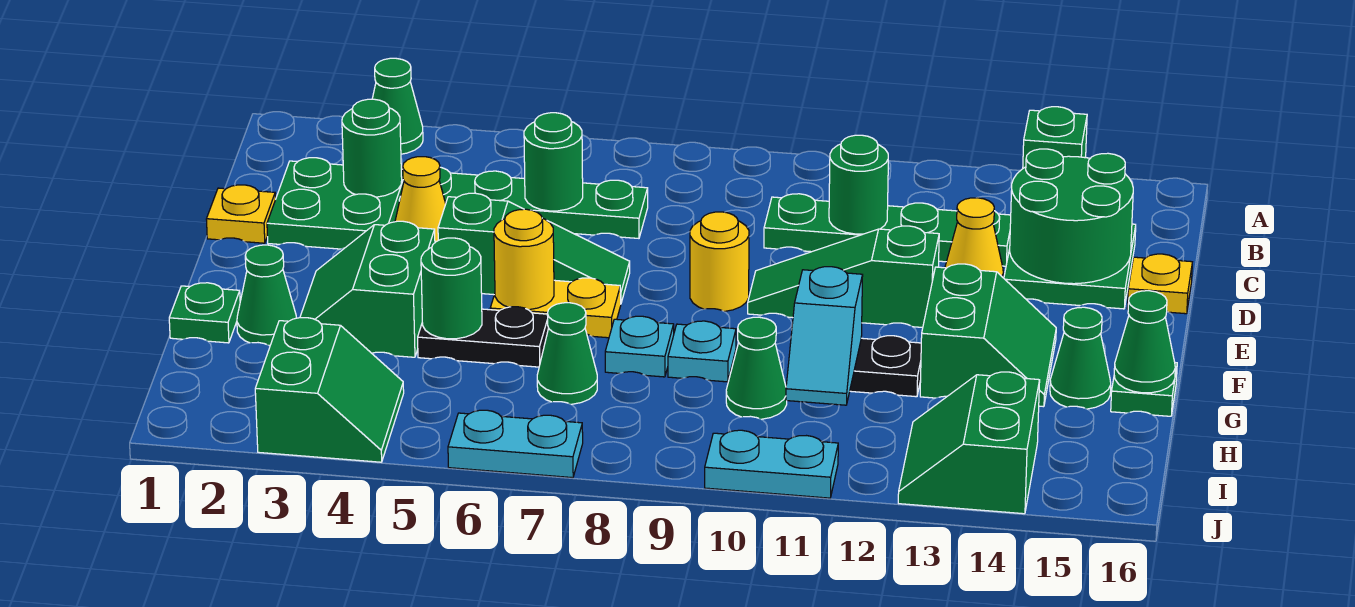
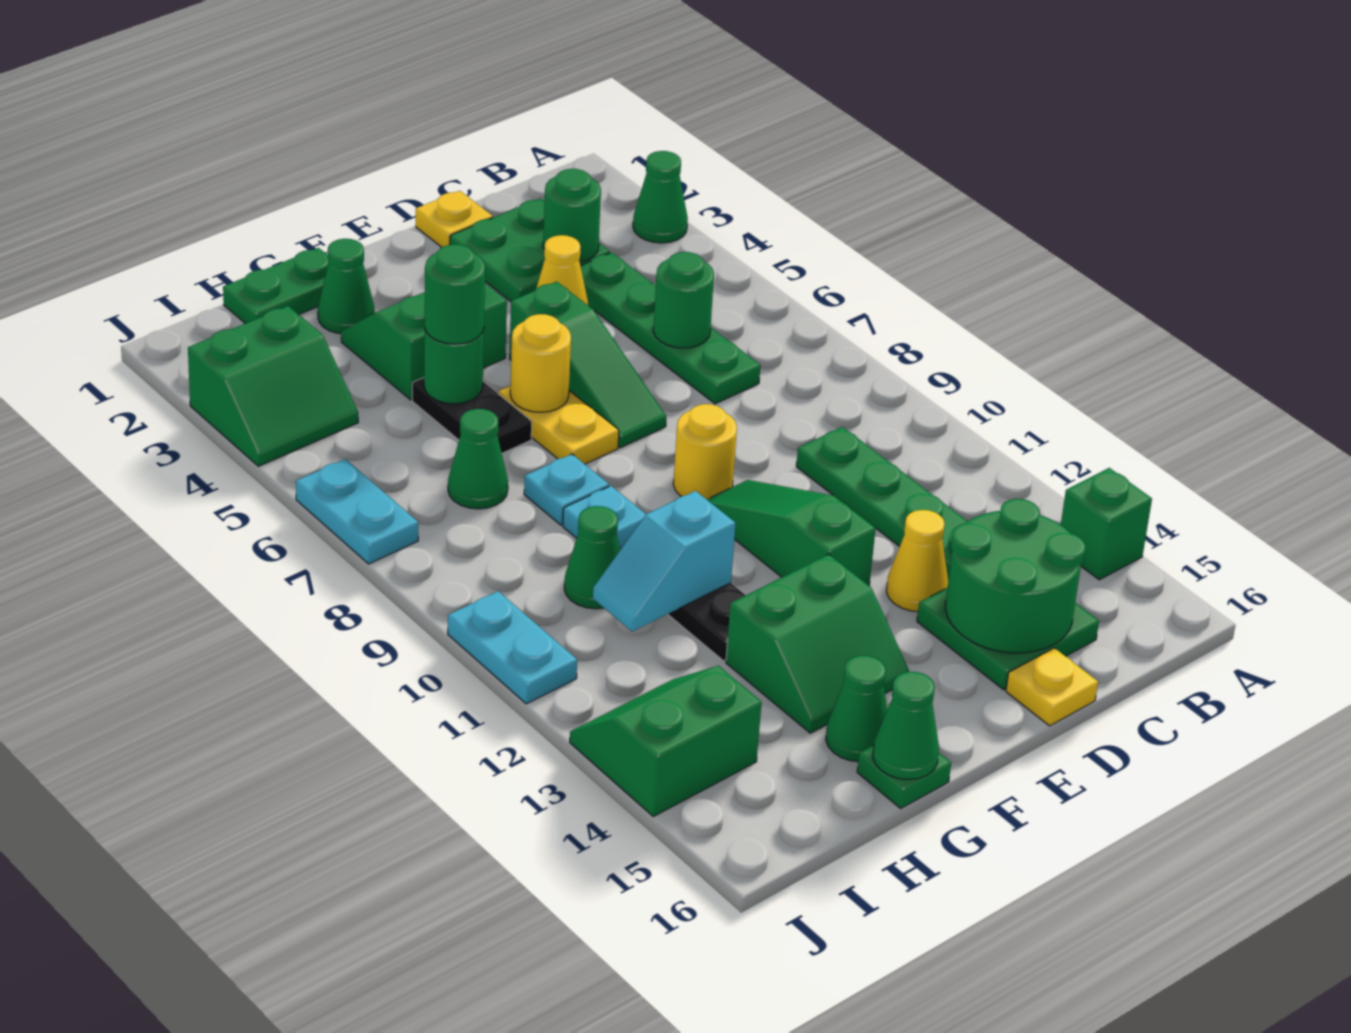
green round brick C11 level 2 -> green round brick G5 level 3
green plate G1 level 1 -> green plate G1:H1 level 1

